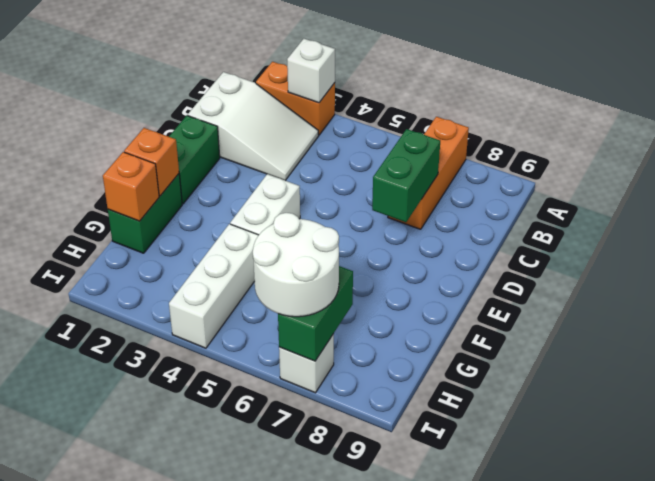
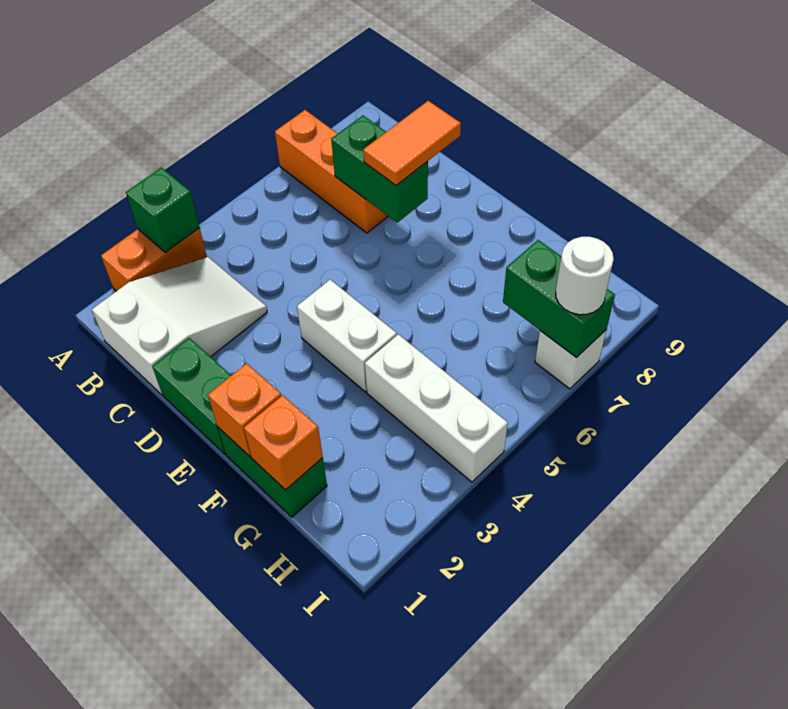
white brick A3 level 2 -> green brick A3 level 2
none -> orange tile D7:D8 level 3
white round brick H6:I7 level 3 -> white round brick I7 level 3

